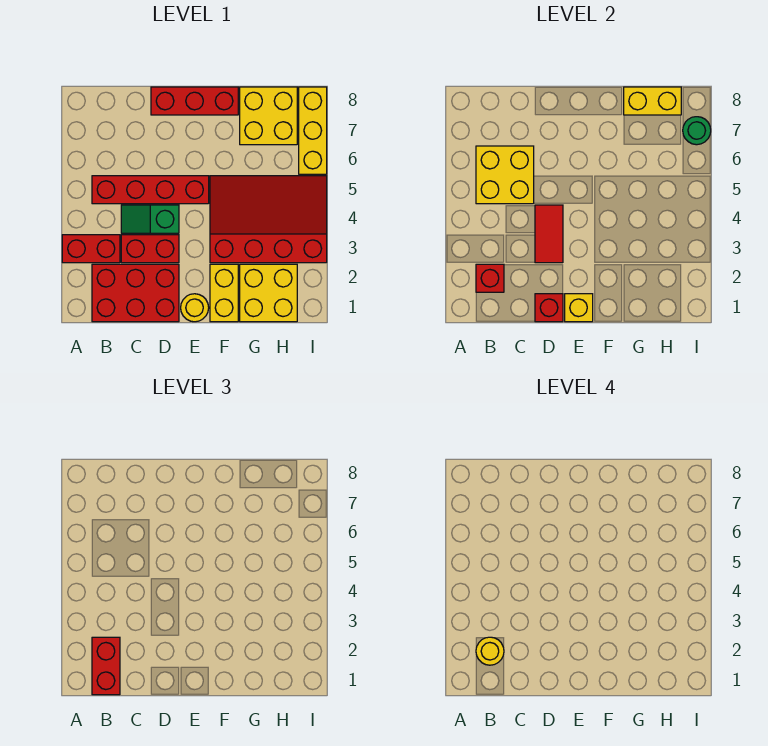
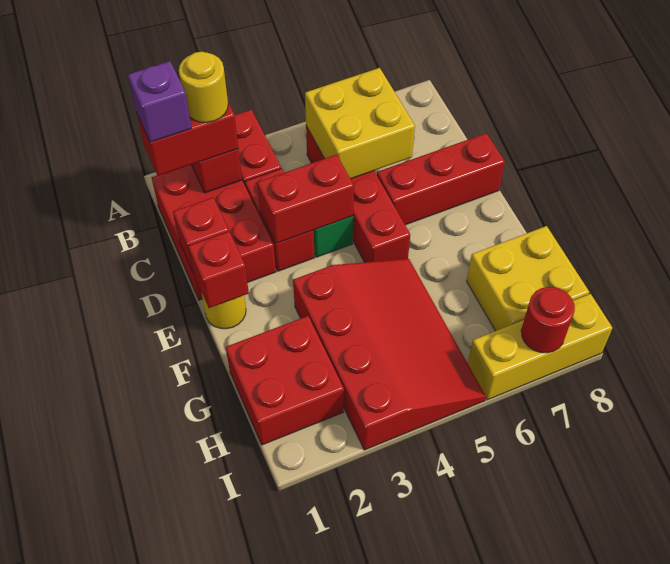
none -> purple brick B1 level 4
red tile D3:D4 level 2 -> red brick D3:D4 level 2
red brick D8:F8 level 1 -> red brick D6:D8 level 1
yellow brick E1 level 2 -> red brick E1 level 2
yellow brick F1:F2 level 1 -> none
yellow brick G1:H2 level 1 -> red brick G1:H2 level 1
yellow brick G8:H8 level 2 -> none
green round brick I7 level 2 -> red round brick I7 level 2

